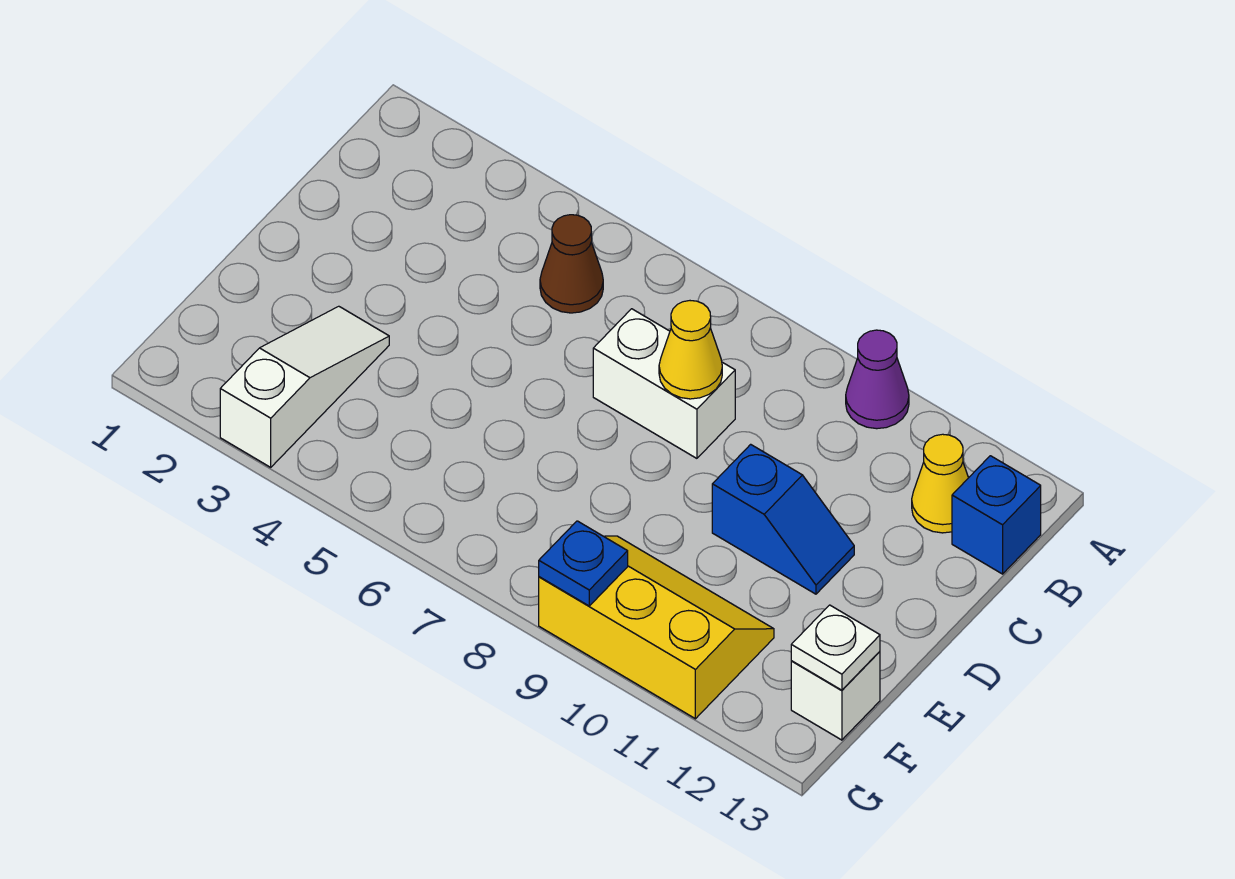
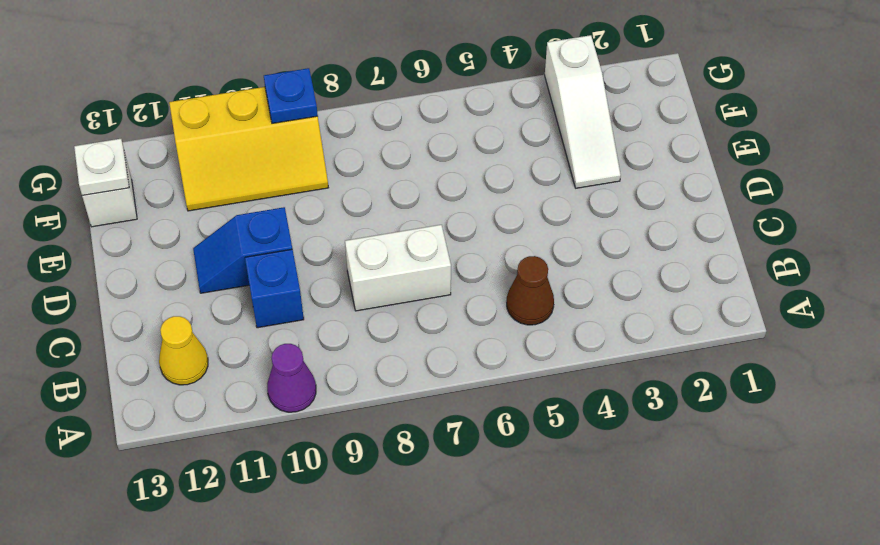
blue brick B13 level 1 -> blue brick C10 level 1
yellow cone C8 level 2 -> none

